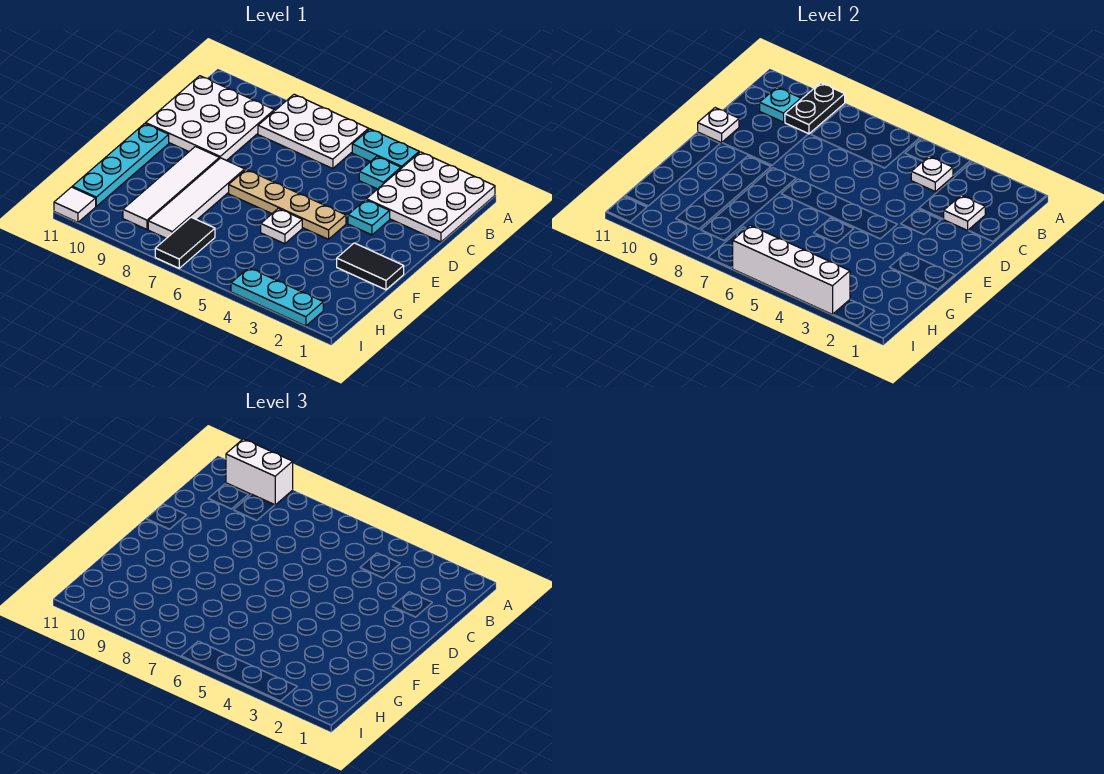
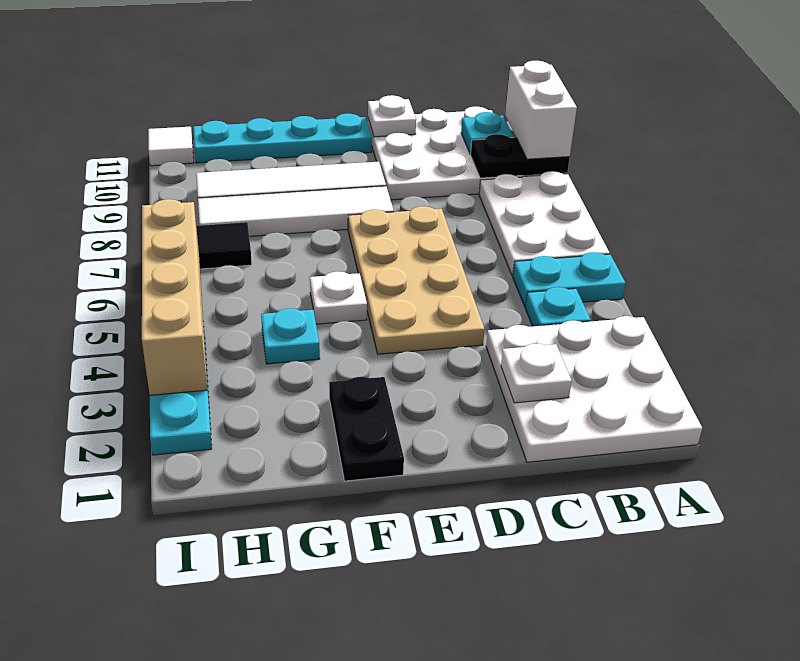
cyan plate A4:A5 level 1 -> cyan plate A5:B5 level 1
white plate B4 level 2 -> none
cyan plate D3 level 1 -> cyan plate G4 level 1
tan plate E4:E7 level 1 -> tan plate D4:E7 level 1
black tile F1:F2 level 1 -> black plate F1:F2 level 1
white brick I3:I6 level 2 -> tan brick I3:I6 level 2

